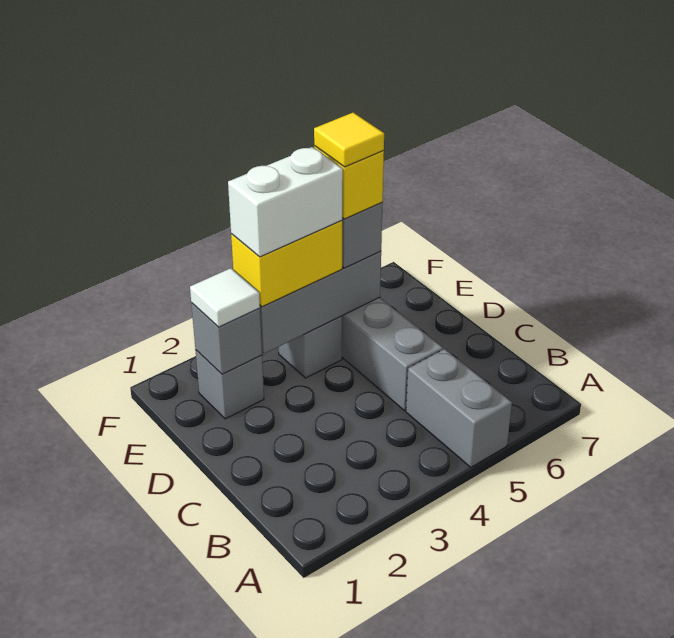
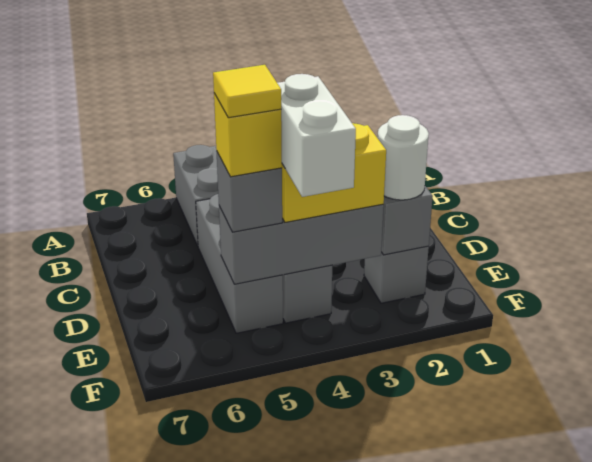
white tile E2 level 3 -> white round brick E2 level 3
white brick E3:E4 level 4 -> white brick E4:F4 level 4

